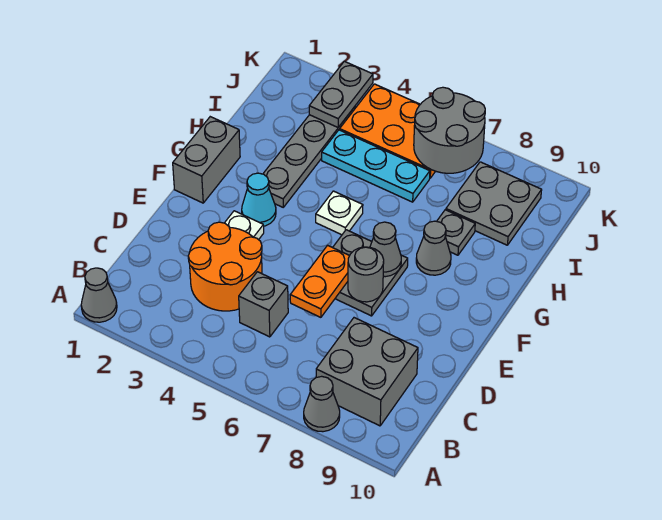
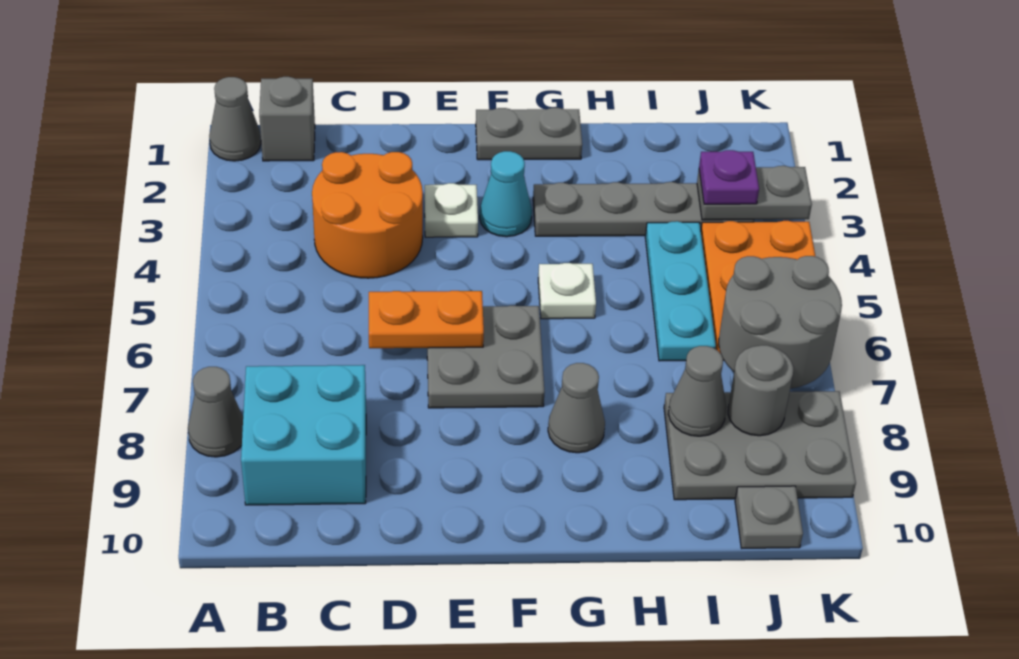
grey brick B8:C9 level 1 -> cyan brick B8:C9 level 1
grey brick C5 level 1 -> grey brick B1 level 1
grey round brick E7 level 2 -> grey round brick J8 level 2
grey brick F1:G1 level 1 -> grey plate F1:G1 level 1
grey cone F7 level 2 -> grey cone I8 level 2
grey plate H8 level 1 -> grey plate J10 level 1
grey plate I8:J9 level 1 -> grey plate I8:K9 level 1
none -> purple plate J3 level 3

